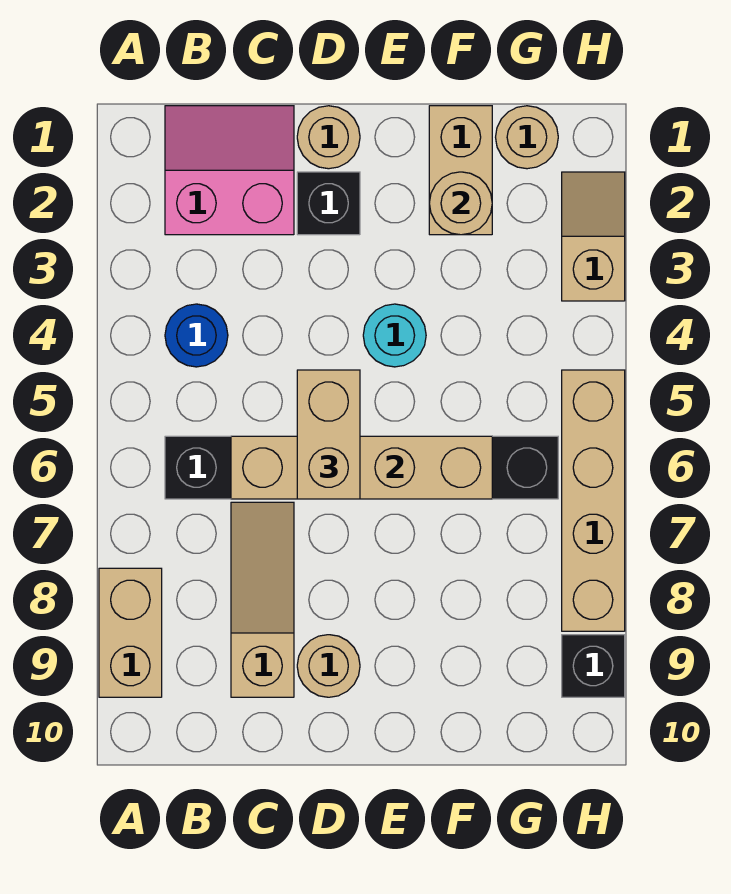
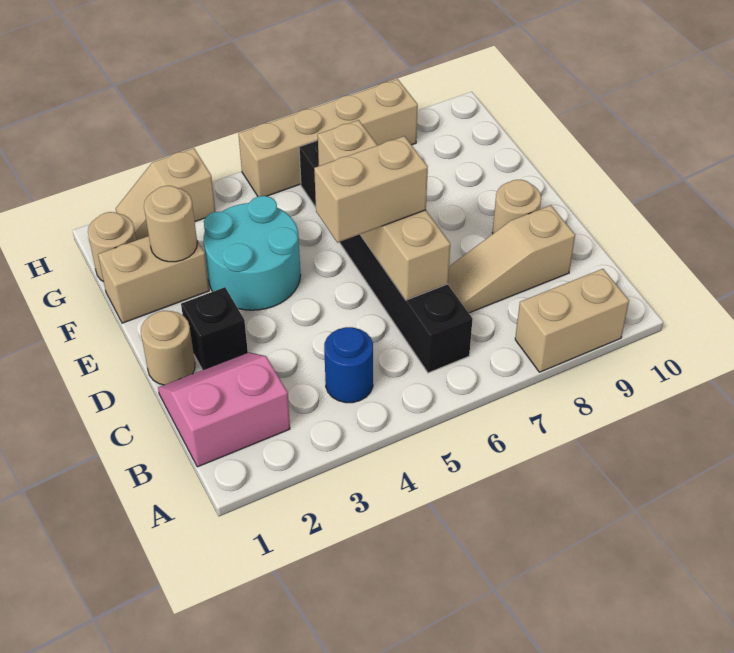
pink slope B1:C2 level 1 top 2 -> pink slope B1:C2 level 1 top B
cyan round brick E4 level 1 -> cyan round brick E3:F4 level 1
black brick H9 level 1 -> none

